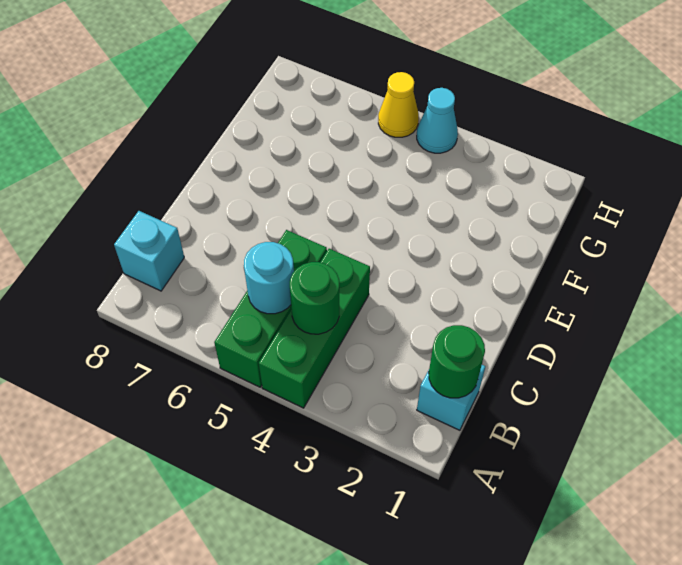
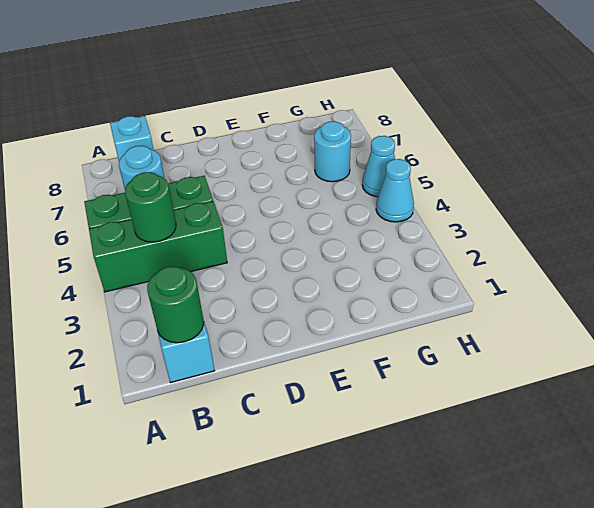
none -> cyan round brick G6 level 1
yellow cone H5 level 1 -> cyan cone H5 level 1

